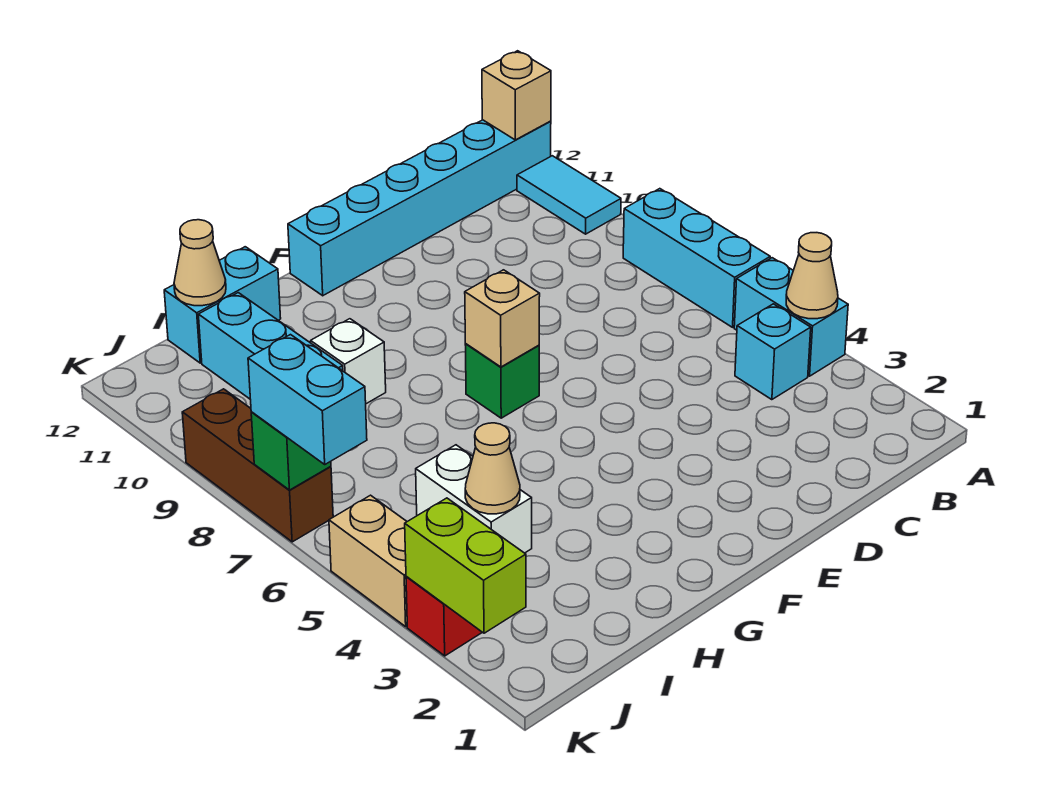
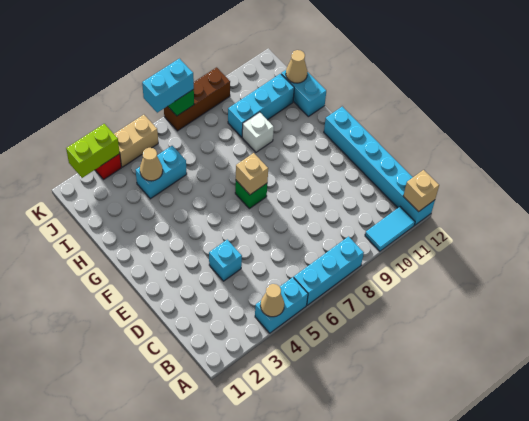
cyan brick B4 level 1 -> cyan brick D4 level 1
white brick I4:I5 level 1 -> cyan brick I4:I5 level 1

